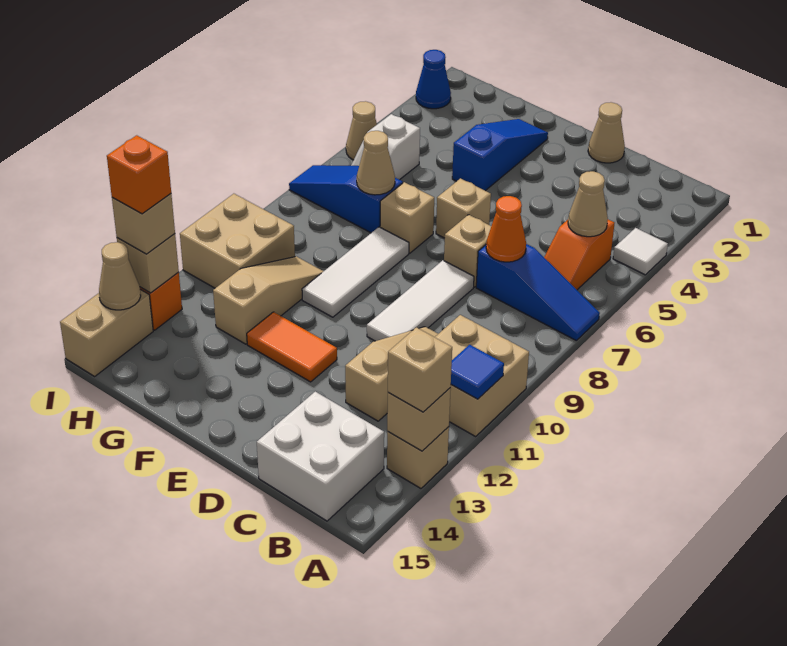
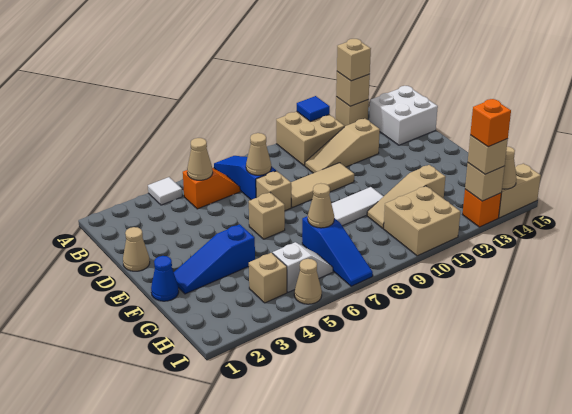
orange cone C7 level 2 -> tan cone C7 level 2
white tile D8:D10 level 1 -> tan tile D8:D10 level 1
orange tile E12:F12 level 1 -> none
tan brick F7 level 1 -> tan brick H4 level 1
blue cone I2 level 1 -> blue cone F1 level 1

